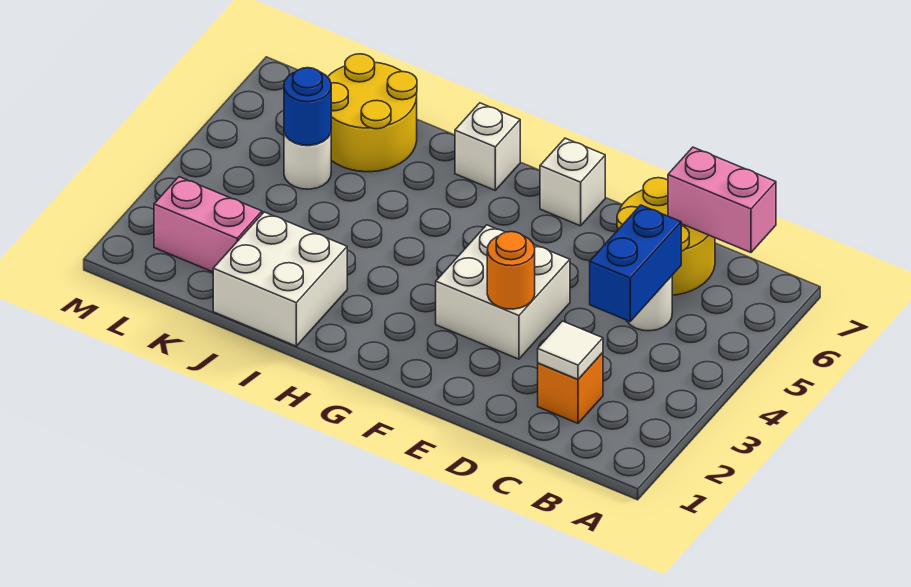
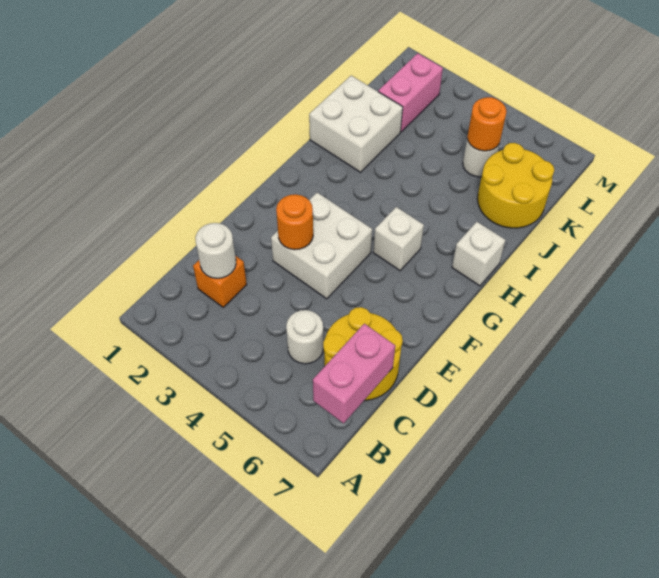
white tile C2 level 2 -> white round brick C2 level 2
blue brick C4:C5 level 2 -> none
white brick F7 level 1 -> white brick G5 level 1
blue round brick K5 level 2 -> orange round brick K5 level 2

